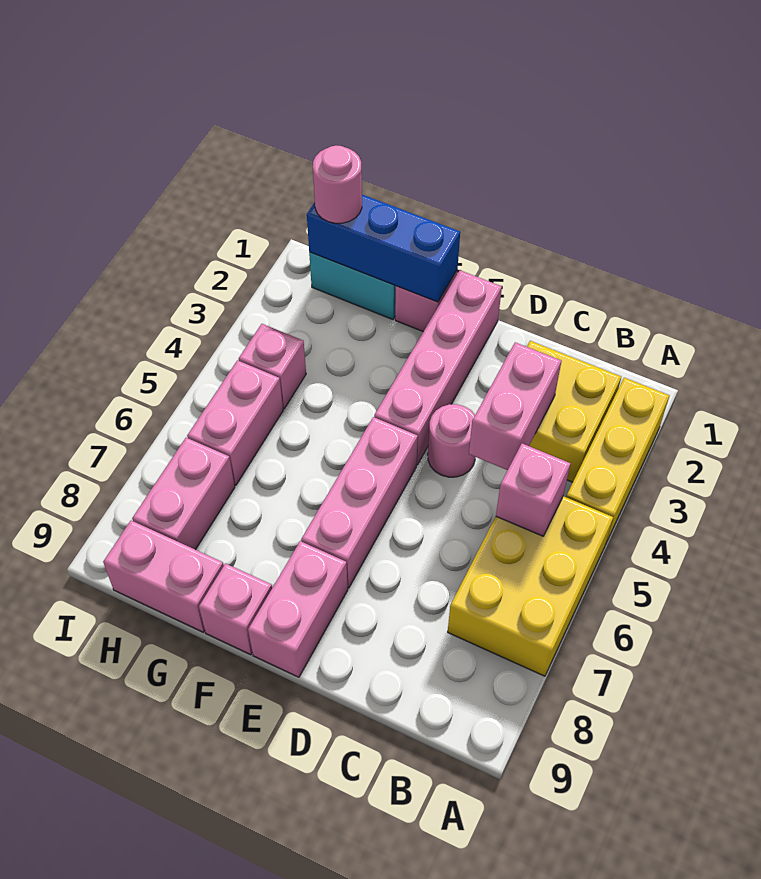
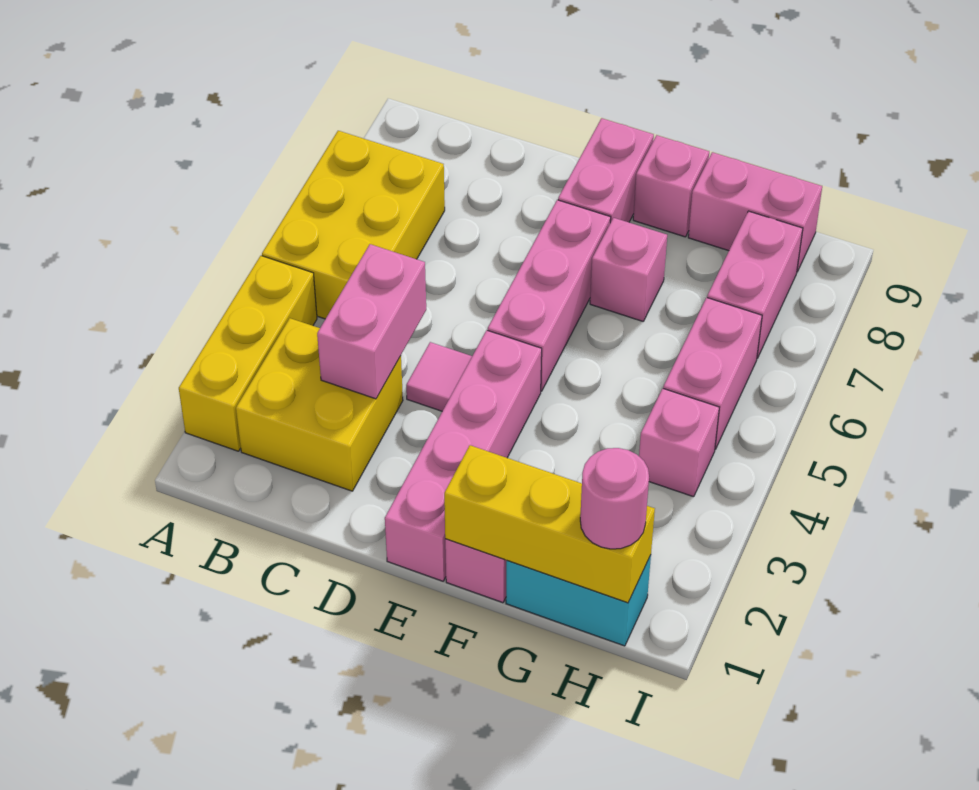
pink brick B5 level 2 -> pink brick F7 level 1
pink round brick D4 level 1 -> pink tile D4 level 1
blue brick F1:H1 level 2 -> yellow brick F1:H1 level 2

